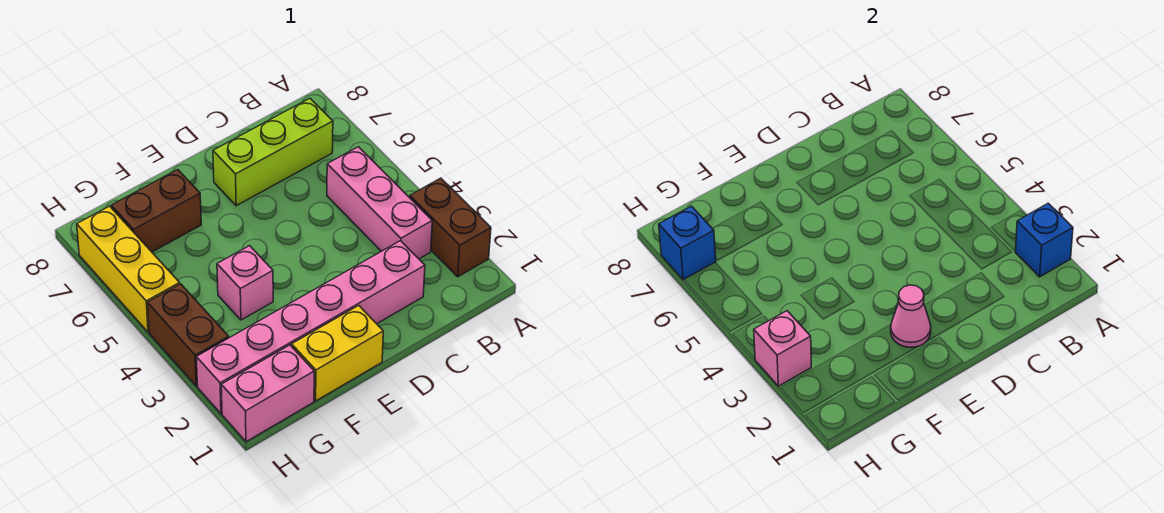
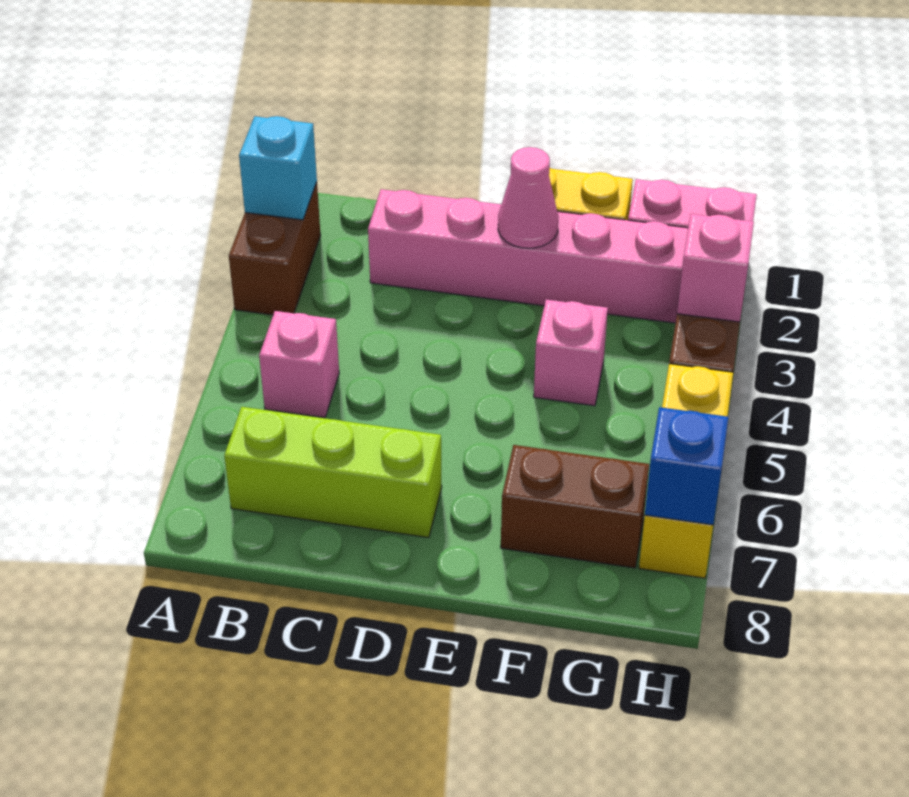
blue brick A2 level 2 -> cyan brick A2 level 2
pink brick B3:B5 level 1 -> pink brick B5 level 1

